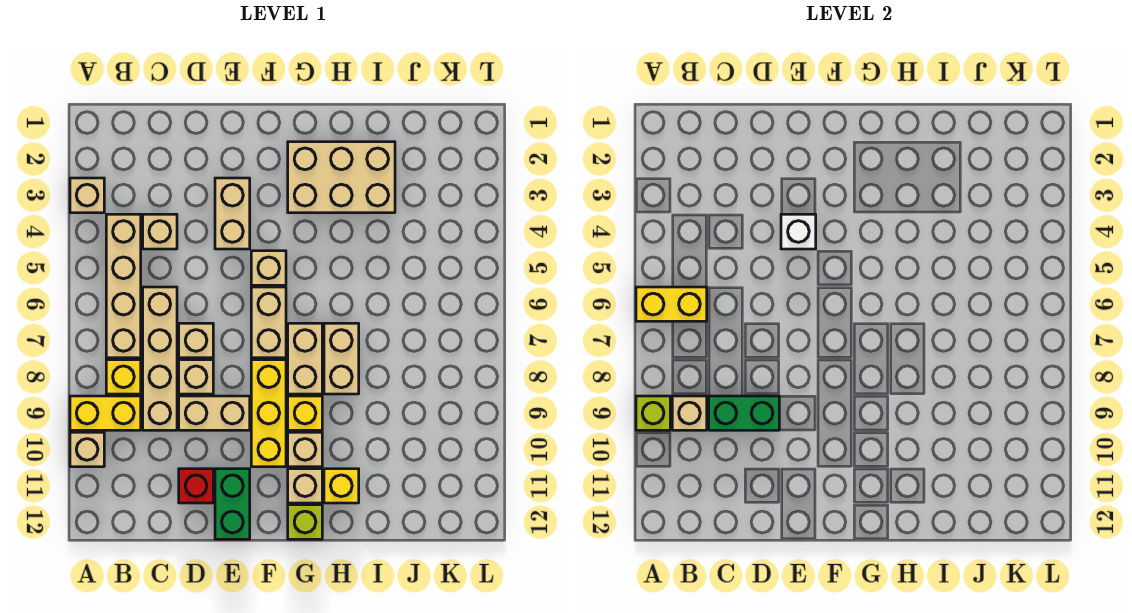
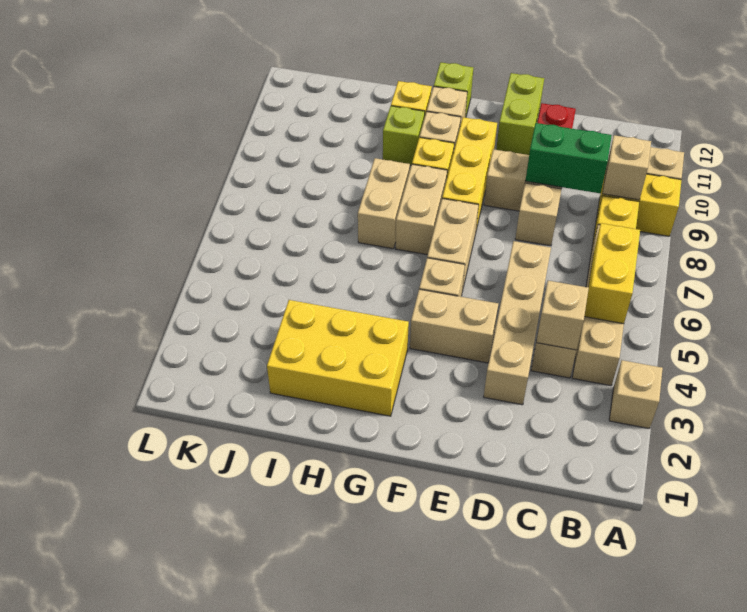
yellow brick A6:B6 level 2 -> yellow brick B5:B6 level 2
lime brick A9 level 2 -> lime brick H10 level 1
tan brick C6:C9 level 1 -> tan brick D3:D6 level 1
tan brick D7 level 1 -> tan brick C4 level 2
tan brick E3:E4 level 1 -> tan brick E4:F4 level 1
white brick E4 level 2 -> none
green brick E11:E12 level 1 -> lime brick E11:E12 level 1
tan brick G2:I3 level 1 -> yellow brick G2:I3 level 1

